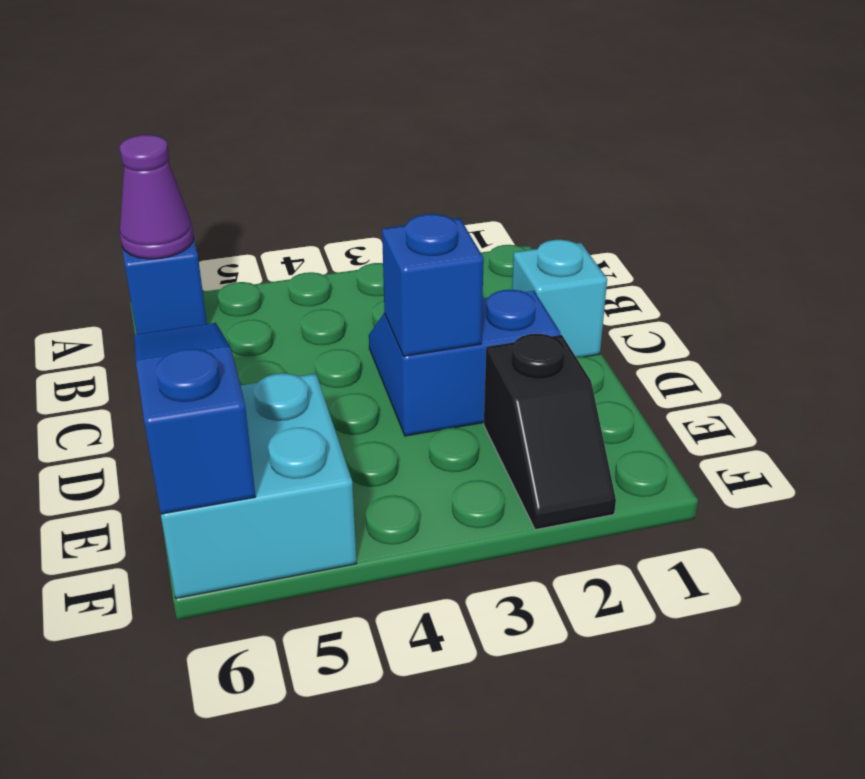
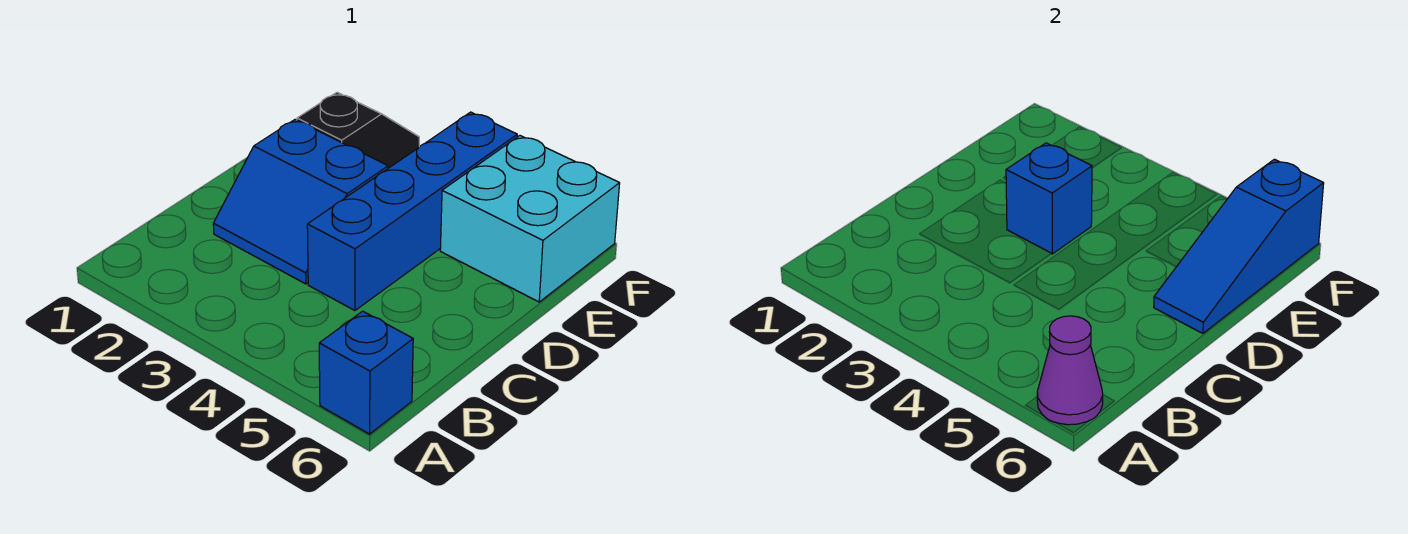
cyan brick C1 level 1 -> none
none -> blue brick C4:F4 level 1

